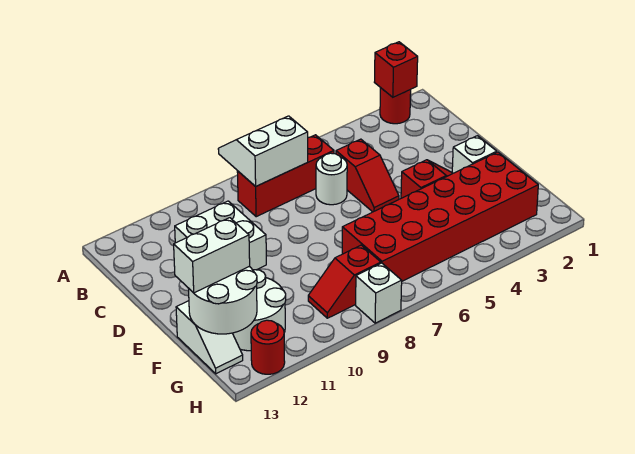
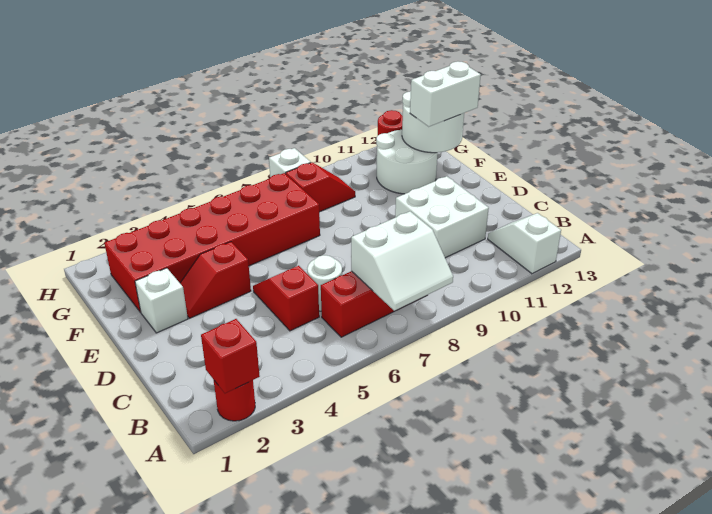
white slope F13:G13 level 1 top F -> white slope A12:B12 level 1 top A

